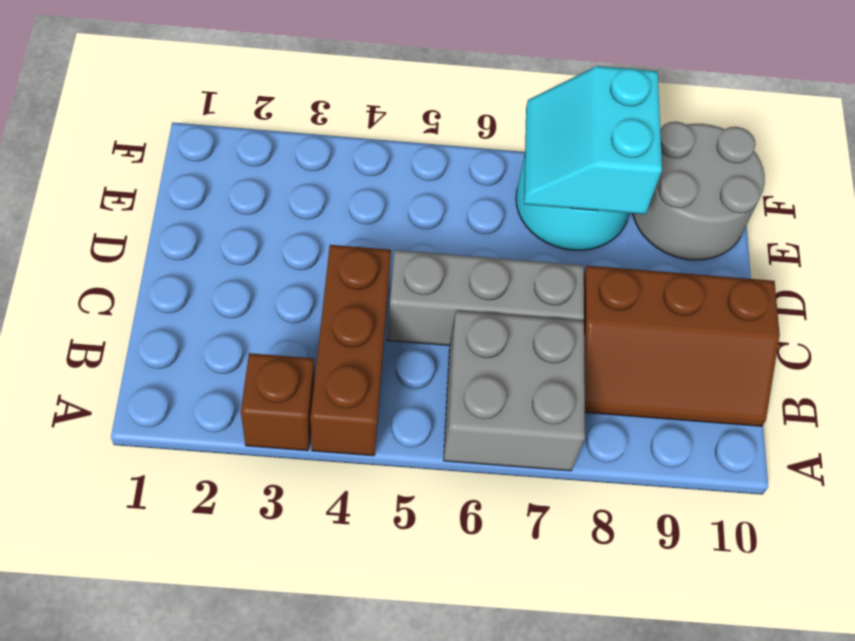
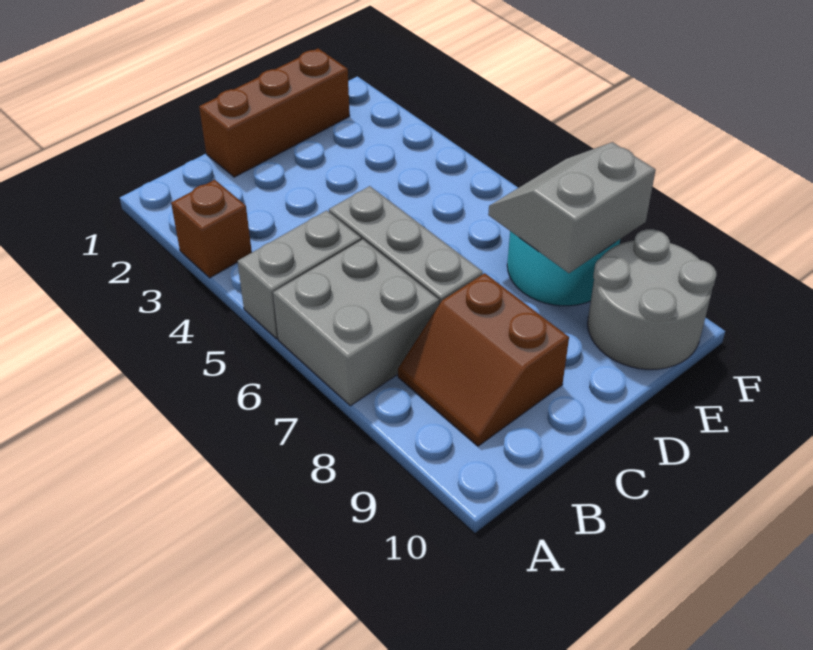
brown brick A4:C4 level 1 -> brown brick C1:E1 level 1
none -> grey brick A5:B5 level 1
brown slope B8:C10 level 1 top C -> brown slope B8:C9 level 1 top C
cyan slope E7:F8 level 2 top 8 -> grey slope E7:F8 level 2 top 8

